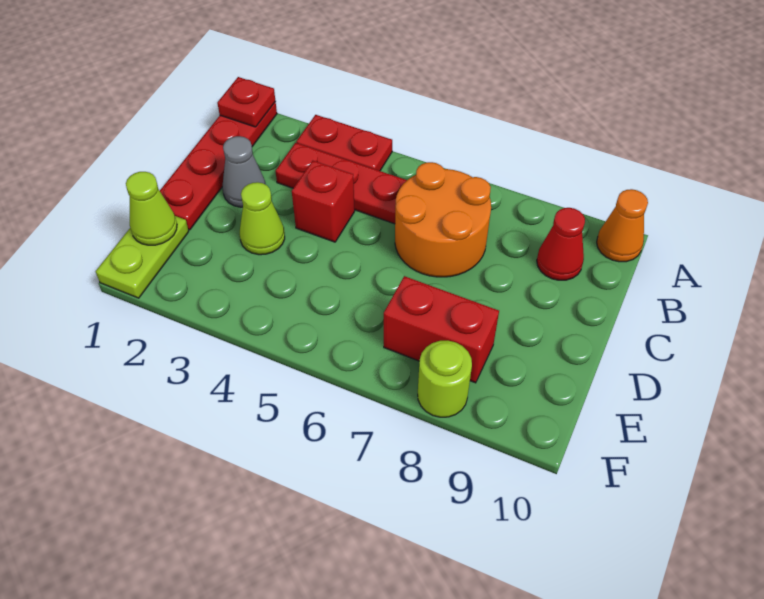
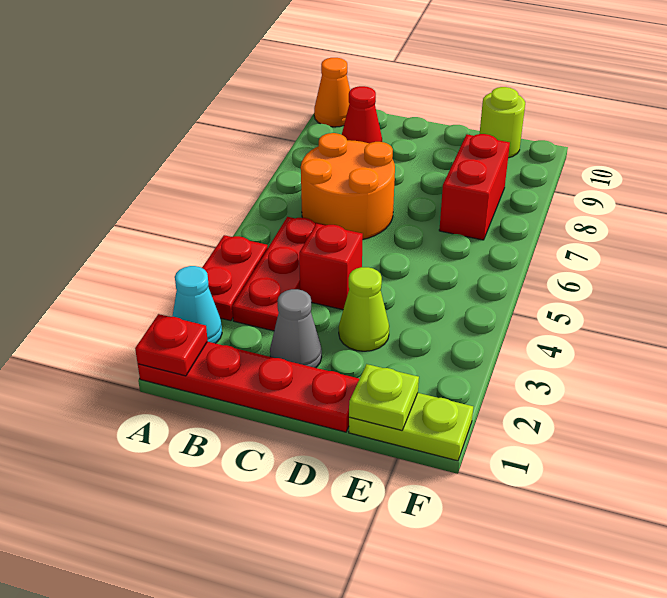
none -> cyan cone A2 level 1
lime cone E1 level 2 -> lime plate E1 level 2
lime round brick F8 level 1 -> lime round brick E10 level 1

